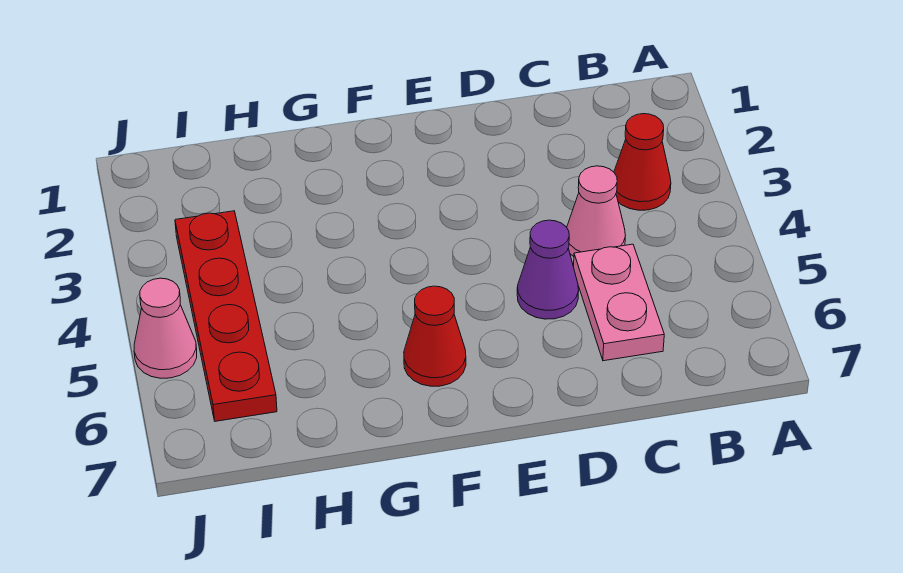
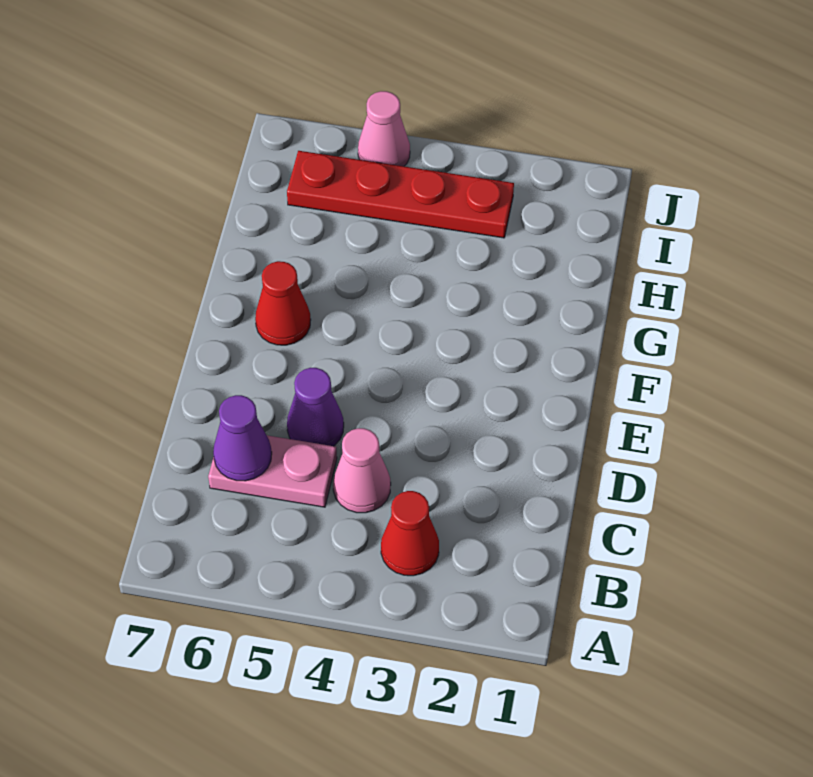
none -> purple cone C6 level 2

